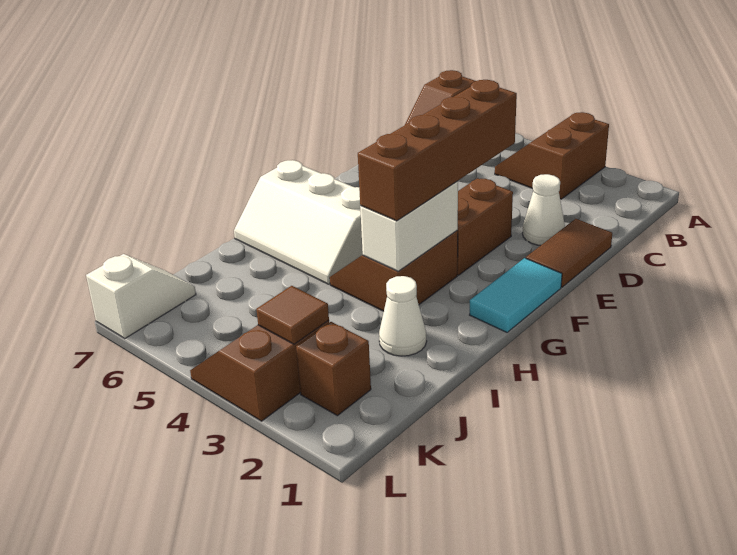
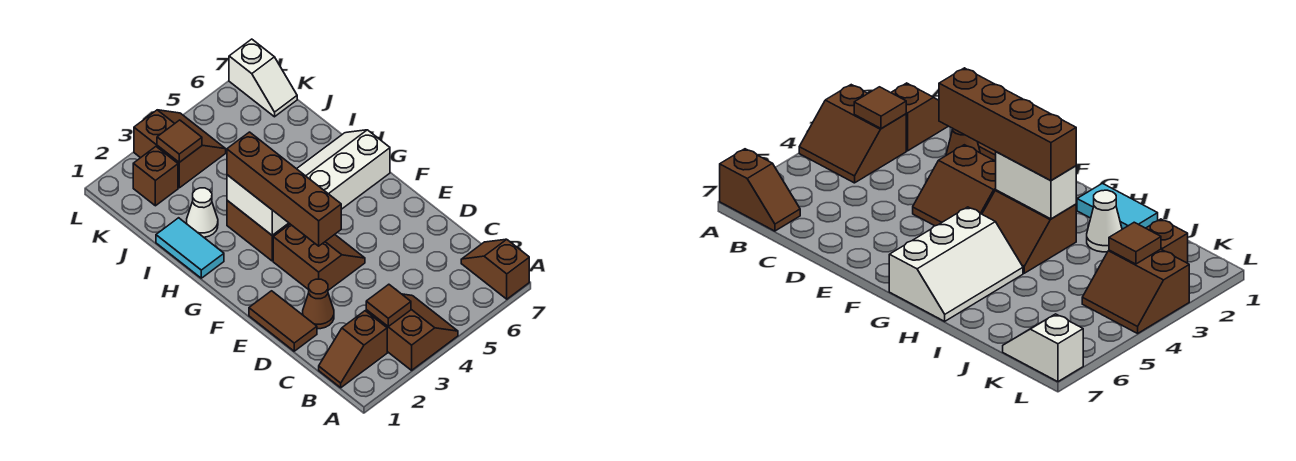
none -> brown slope B1:B2 level 1 top 2
none -> brown tile B3 level 2
white cone D2 level 1 -> brown cone D2 level 1
cyan tile F1:G1 level 1 -> cyan tile H1:I1 level 1

